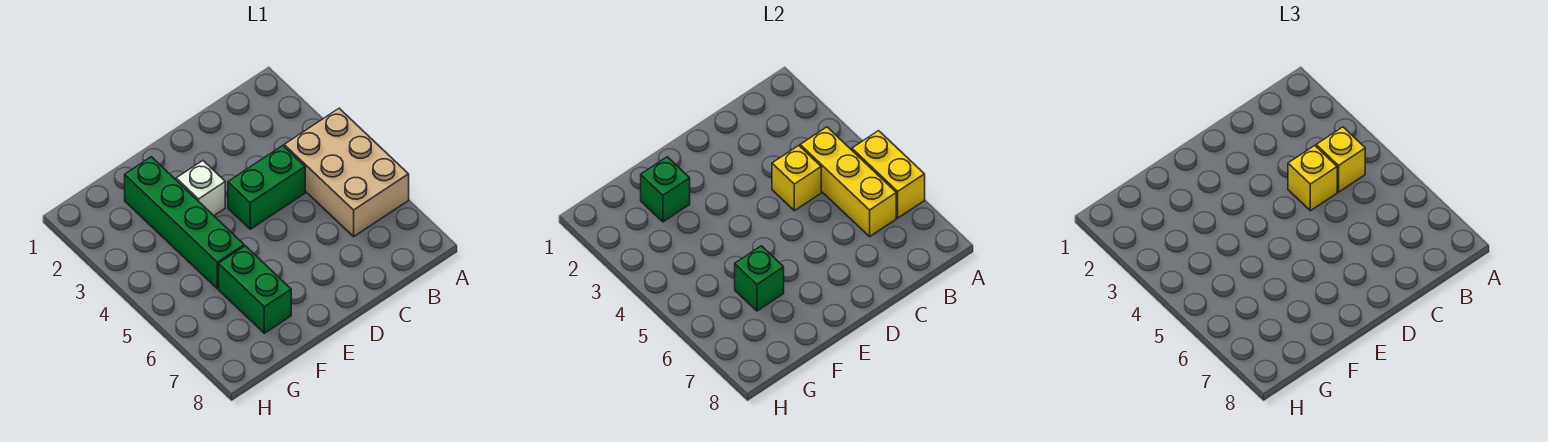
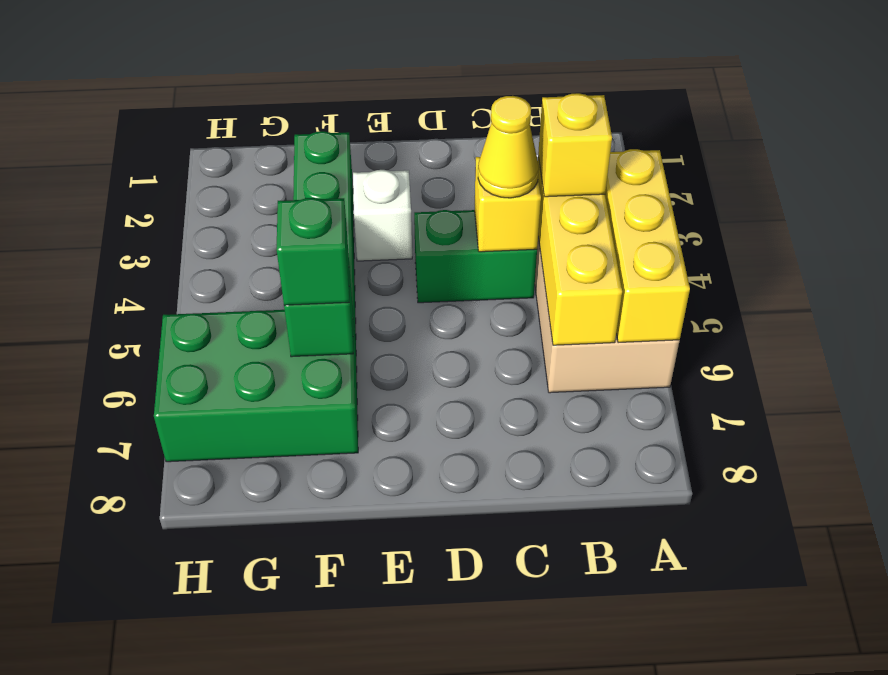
yellow brick A5:A6 level 2 -> yellow brick A4:A6 level 2
yellow brick C4 level 3 -> yellow cone C4 level 3
green brick F2 level 2 -> green brick F6 level 3
green brick F6:F7 level 1 -> green brick F6:H7 level 1

